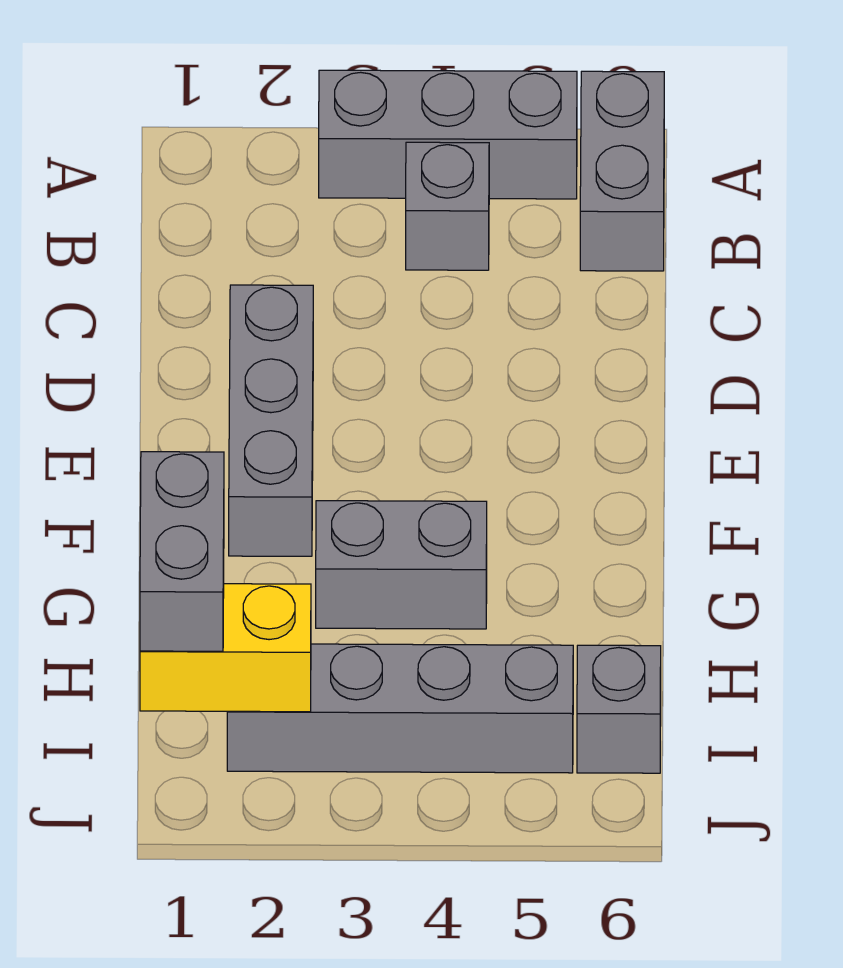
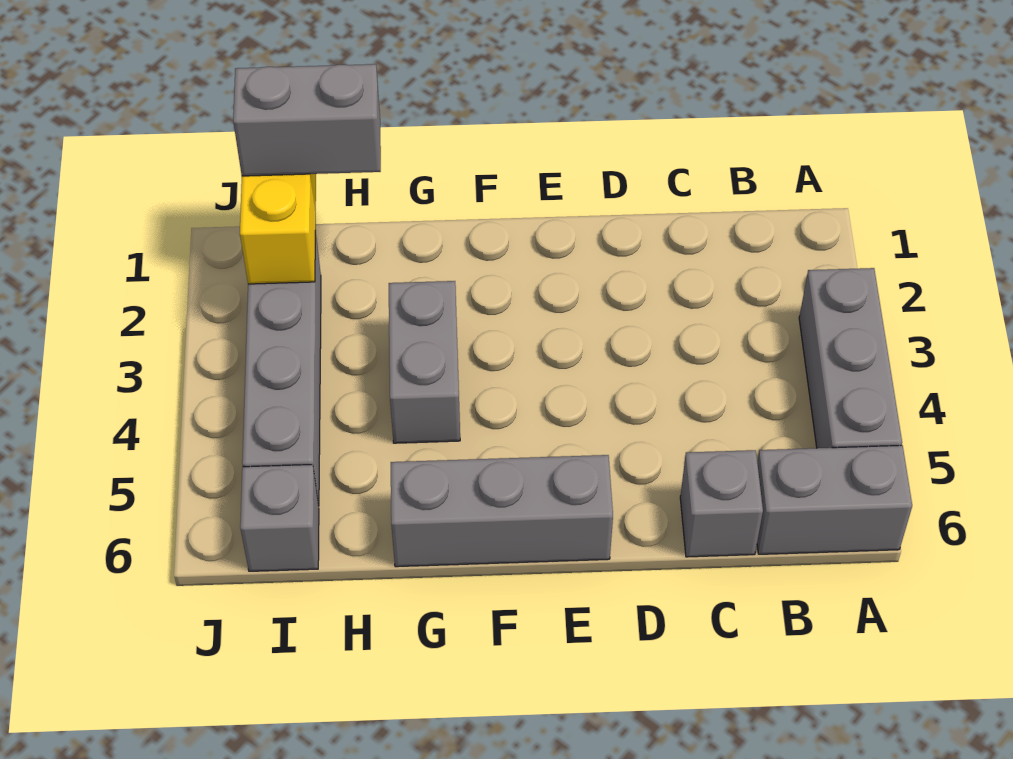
grey brick B4 level 1 -> grey brick C6 level 1
grey brick D2:F2 level 1 -> grey brick E6:G6 level 1

